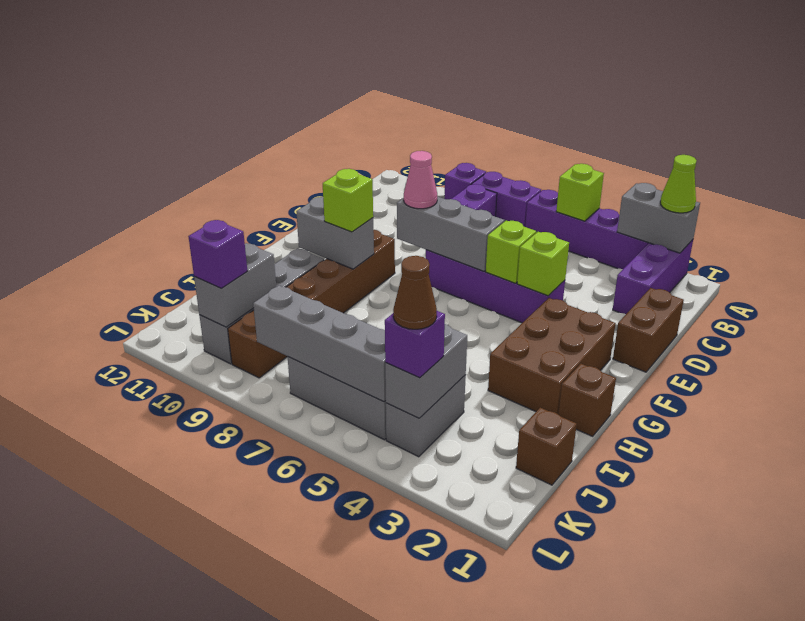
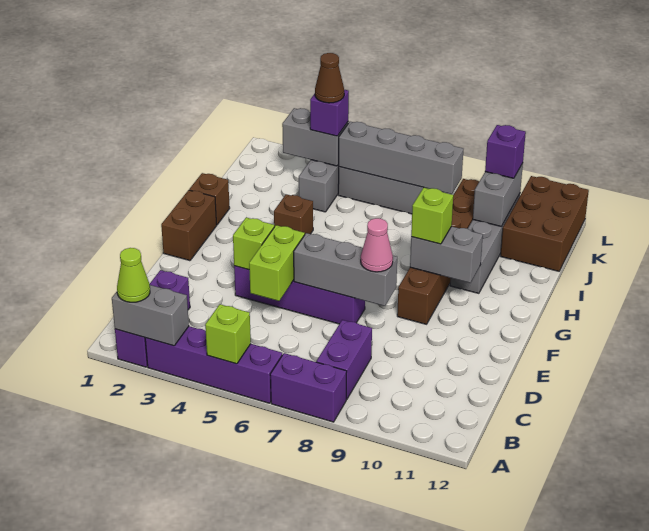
purple brick A9 level 1 -> none
brown brick D1:E1 level 1 -> brown brick F1:G1 level 1
lime brick E5 level 2 -> lime brick D5:E5 level 2
brown brick F2:H3 level 1 -> brown brick J11:L12 level 1
brown brick J1 level 1 -> brown brick H4 level 1
grey brick J4:K4 level 2 -> grey brick K3:K4 level 2

